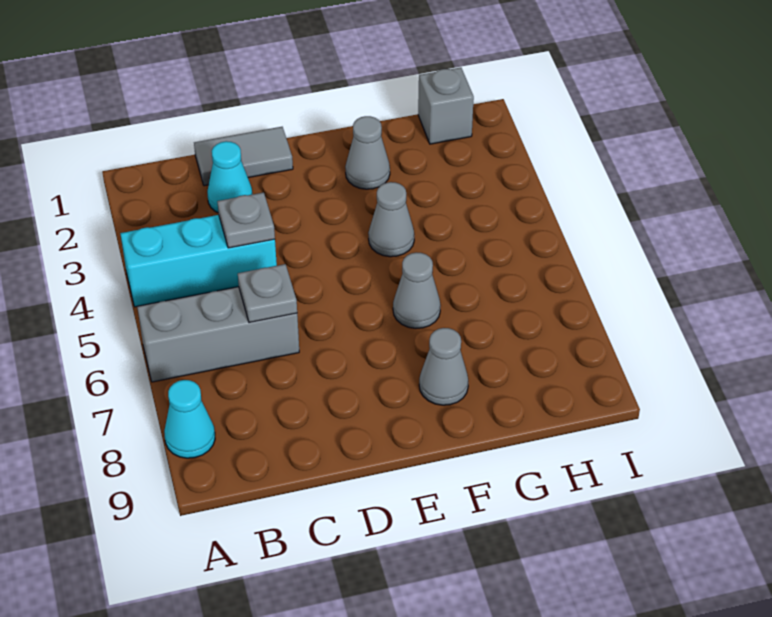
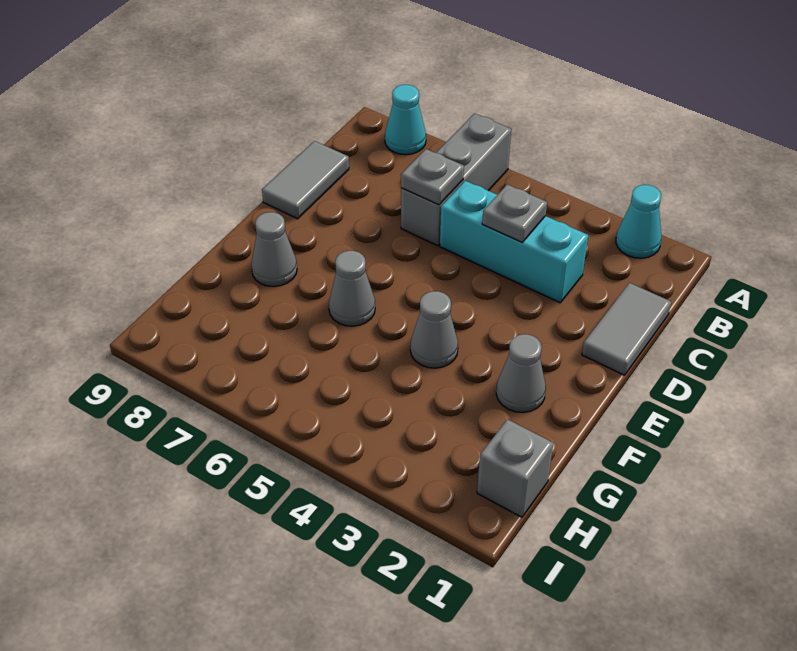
cyan brick A4:C4 level 1 -> cyan brick C3:C5 level 1
cyan cone C2 level 1 -> cyan cone A2 level 1
none -> grey tile C9:D9 level 1

